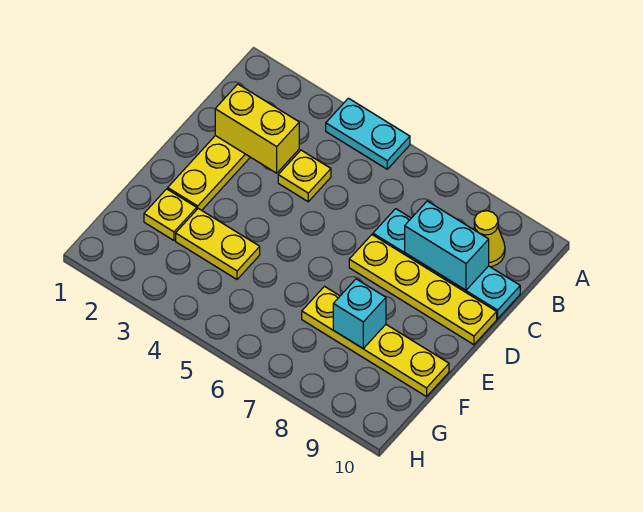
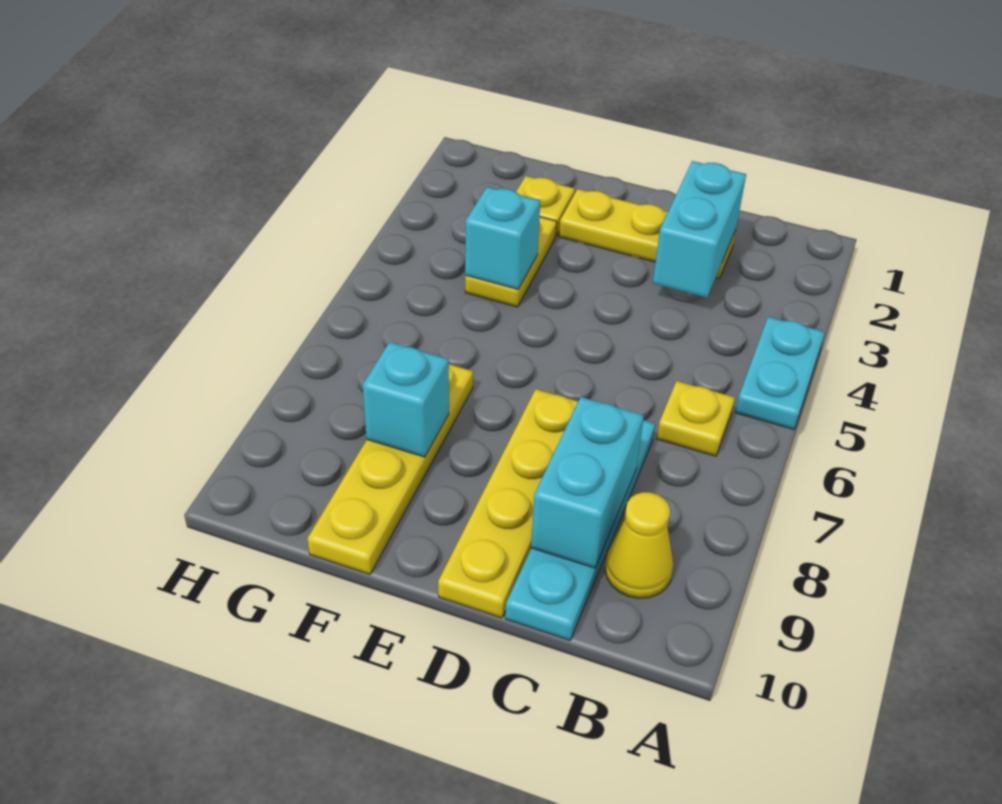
yellow brick C2:C3 level 2 -> cyan brick C2:C3 level 2
yellow plate C4 level 1 -> yellow plate B6 level 1
none -> cyan brick F4 level 2

